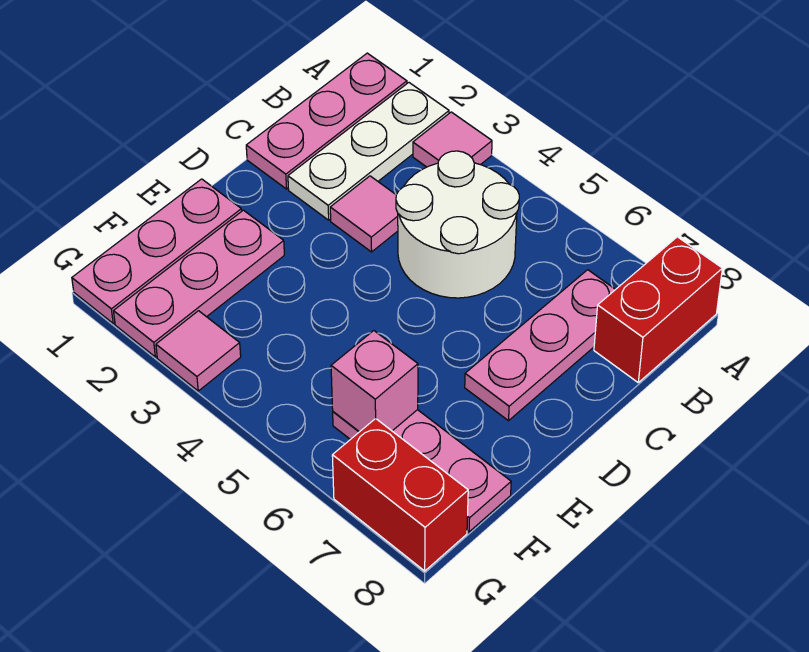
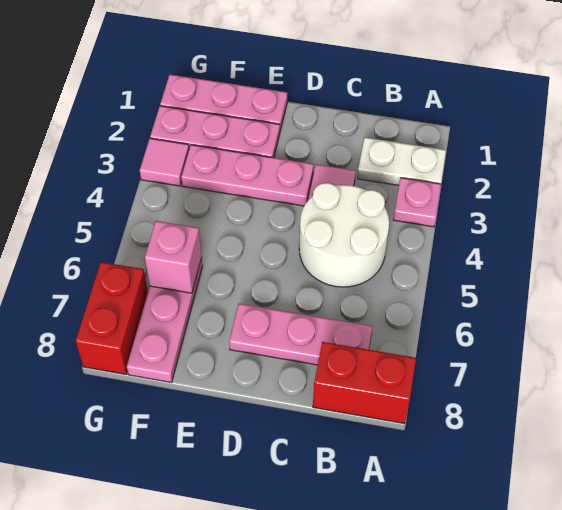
pink plate A1:C1 level 1 -> pink plate D3:F3 level 1
white plate A2:C2 level 1 -> white plate A2:B2 level 1
pink tile A3 level 1 -> pink plate A3 level 1

